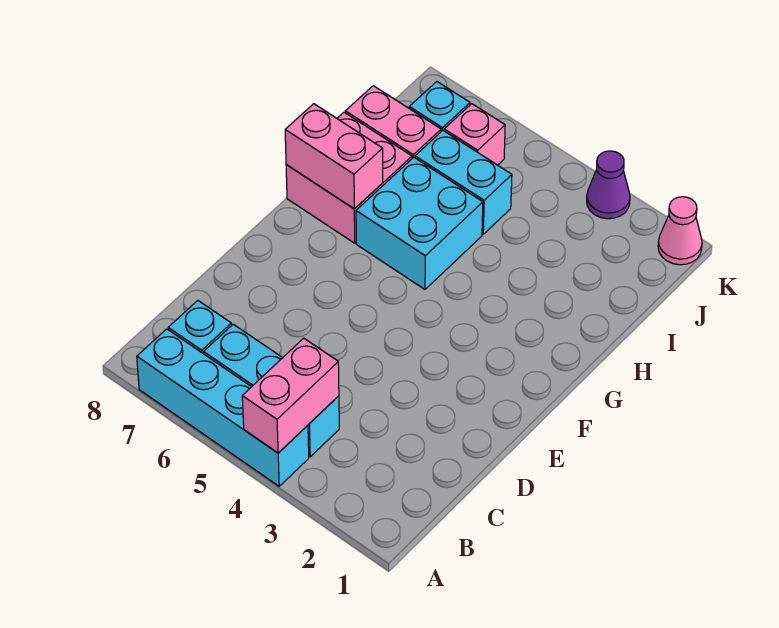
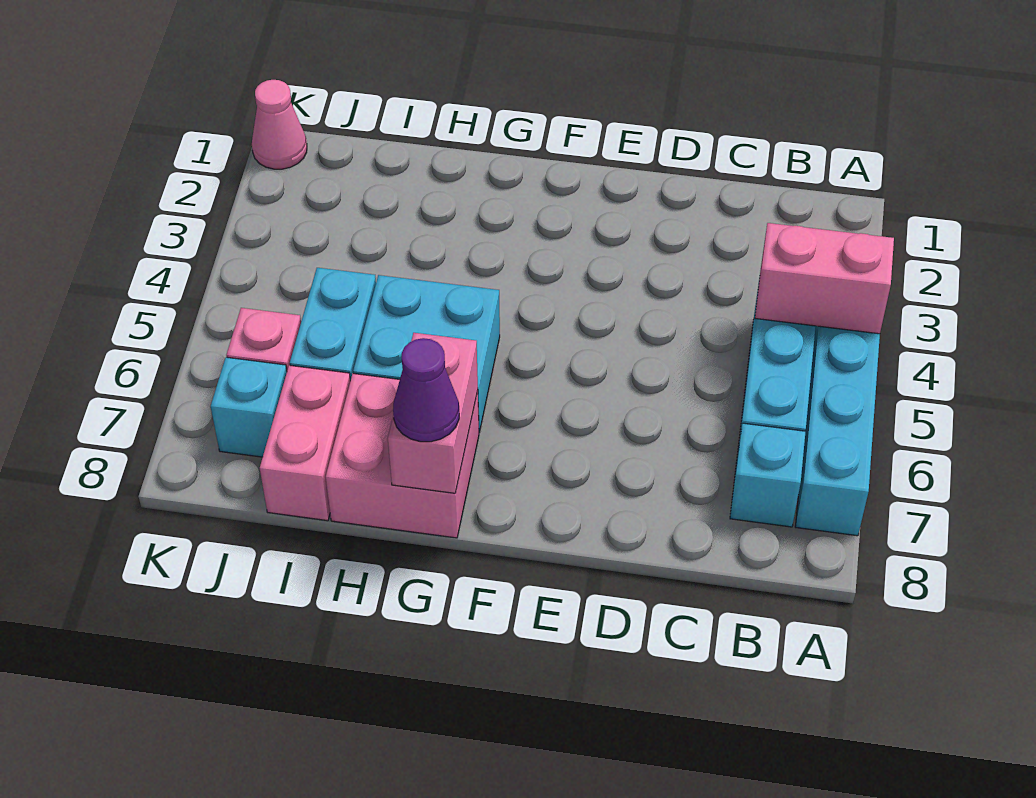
purple cone K3 level 1 -> purple cone G8 level 3

